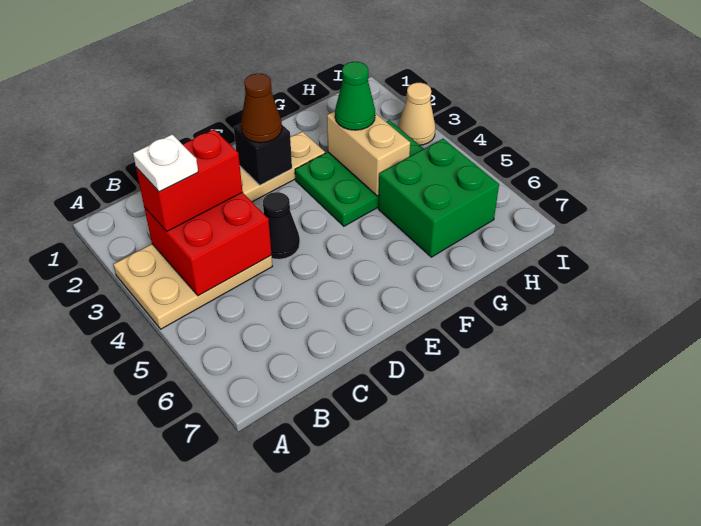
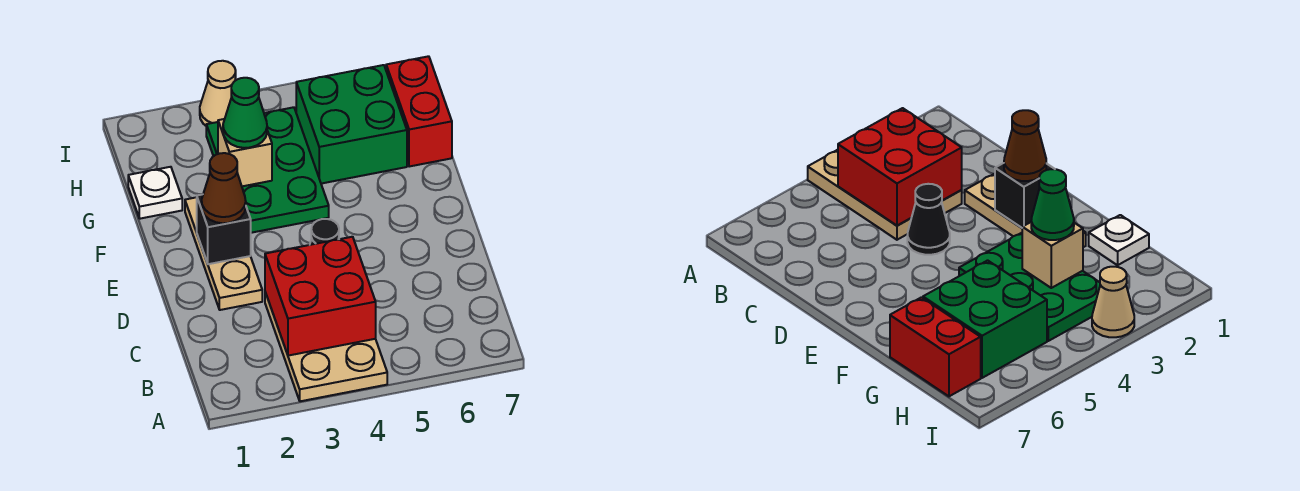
red brick B3:C3 level 3 -> red brick G7:H7 level 1
white plate B3 level 4 -> white plate G1 level 1
tan brick G3:G4 level 2 -> tan brick G3 level 2

